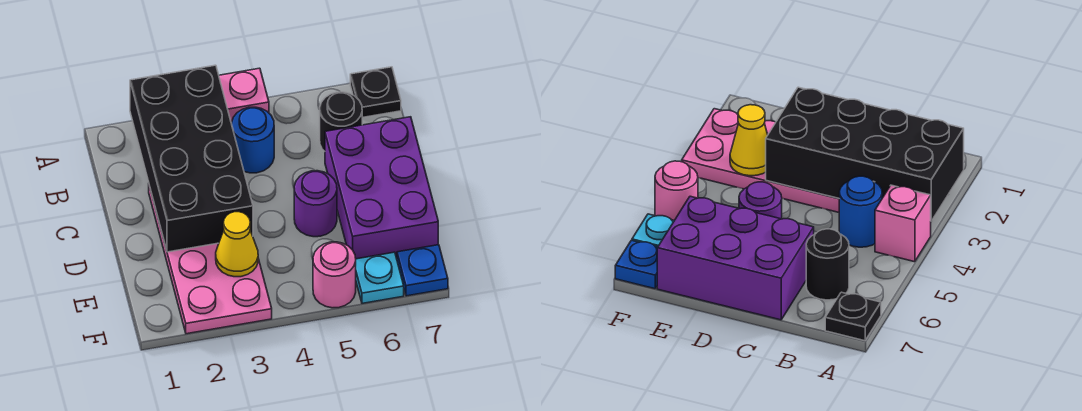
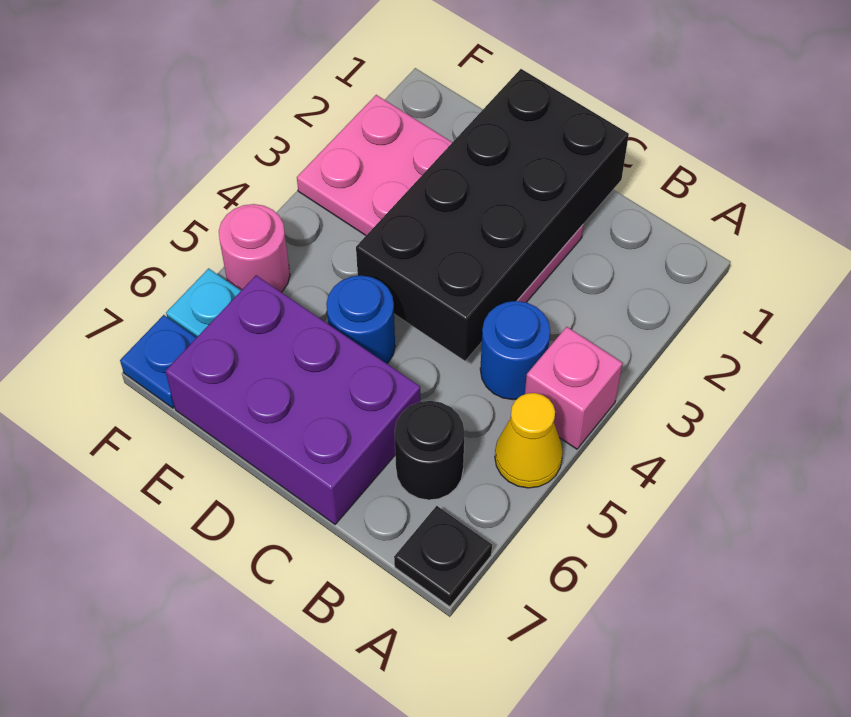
black brick A2:D3 level 2 -> black brick C1:D4 level 2
purple round brick D5 level 1 -> blue round brick D5 level 1
yellow cone E3 level 2 -> yellow cone A5 level 1

